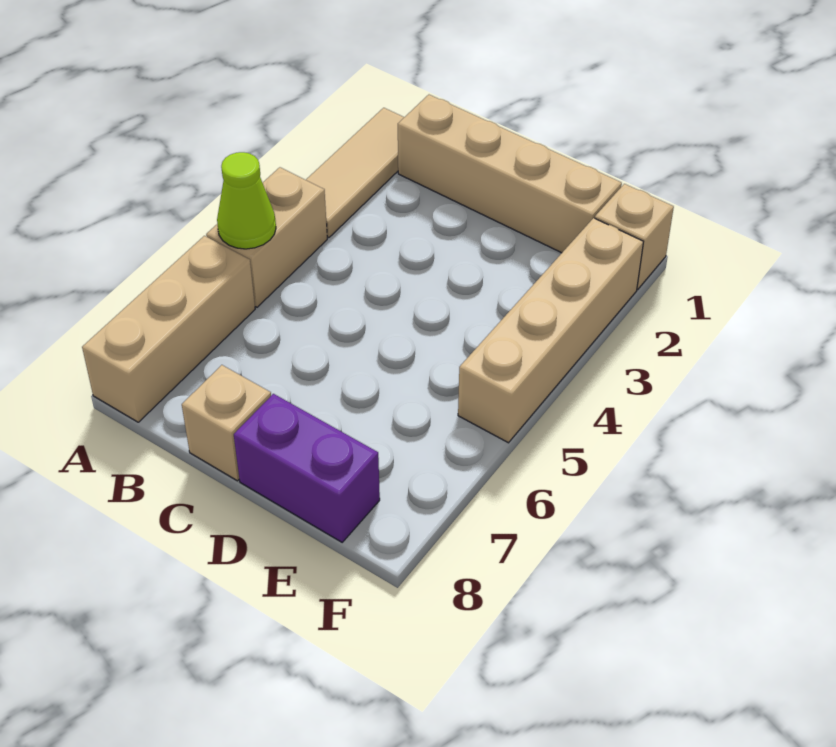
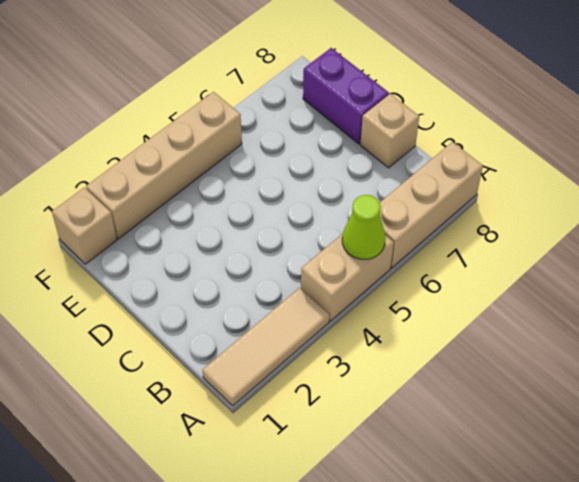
tan brick B1:E1 level 1 -> none

